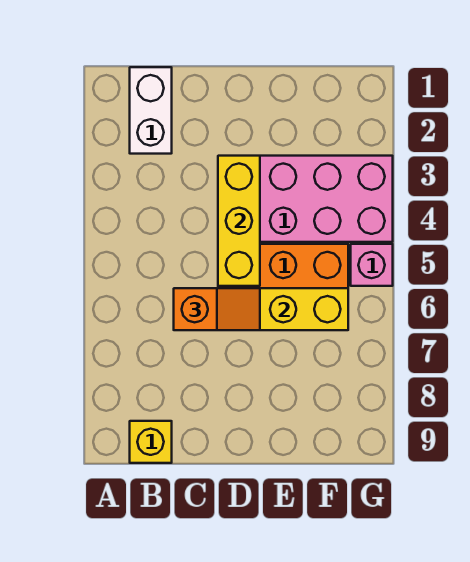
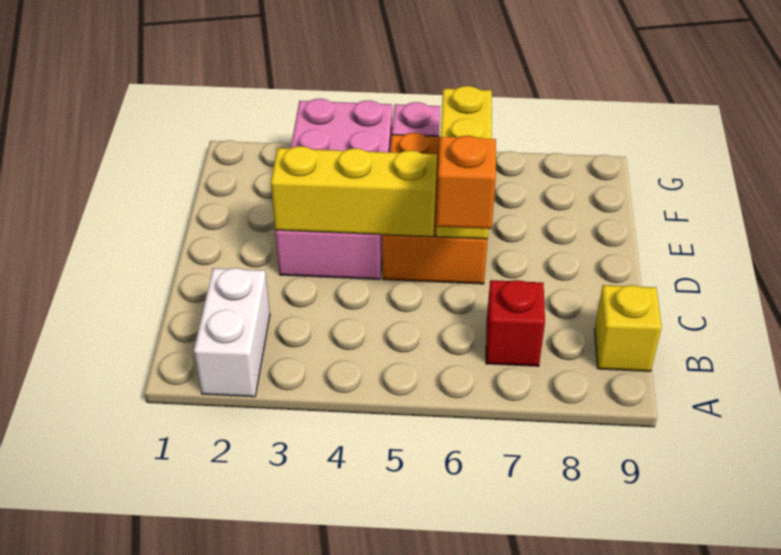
white brick B1:B2 level 1 -> white brick A2:B2 level 1
none -> red brick B7 level 1

